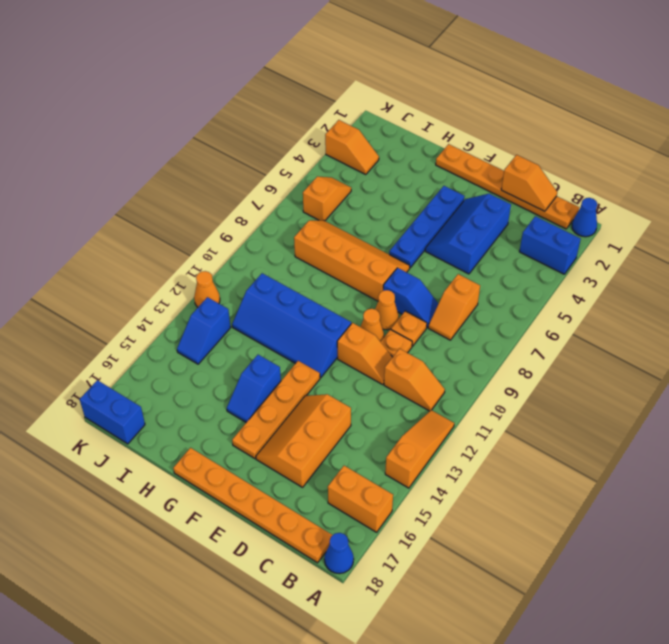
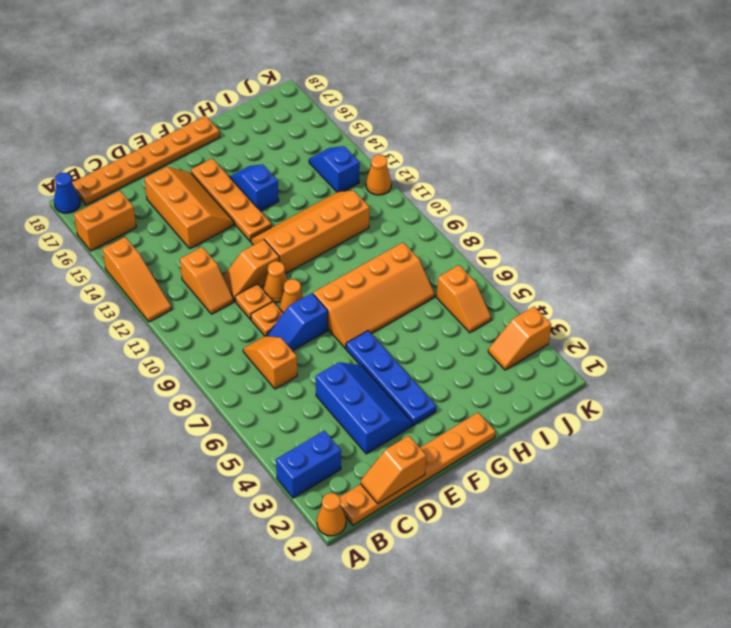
blue cone A1 level 1 -> orange cone A1 level 1
orange slope B11:C11 level 1 top C -> orange slope C11:C12 level 1 top 12
blue slope F11:I12 level 1 top 11 -> orange slope F11:I12 level 1 top 11
blue brick J18:K18 level 1 -> none

